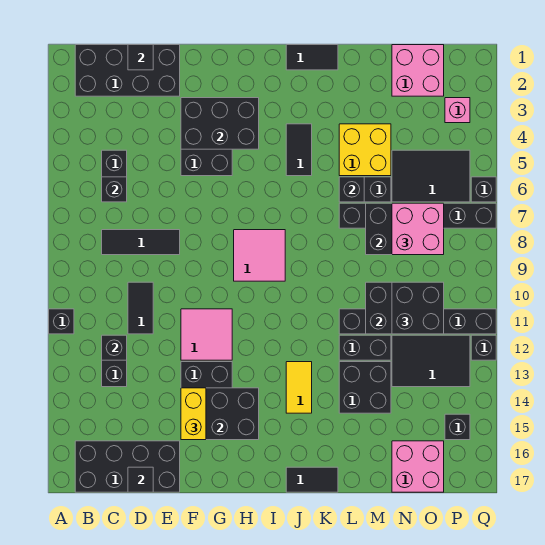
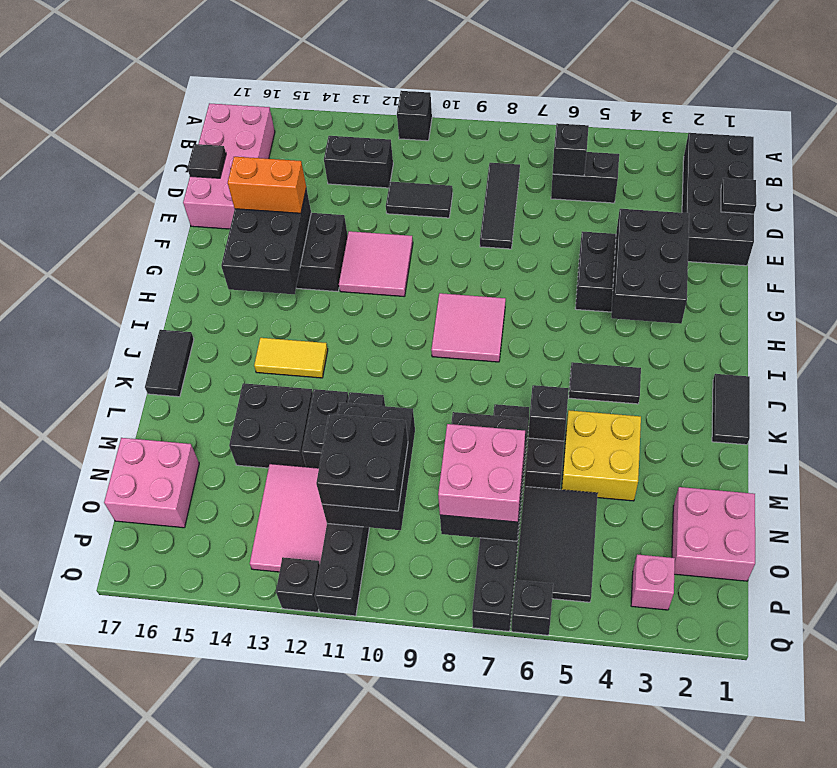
black brick B16:E17 level 1 -> pink brick B16:E17 level 1
black brick C12 level 2 -> none
yellow brick F14:F15 level 3 -> orange brick F14:F15 level 3
black tile N12:P13 level 1 -> pink tile N12:P13 level 1
black brick P15 level 1 -> none

